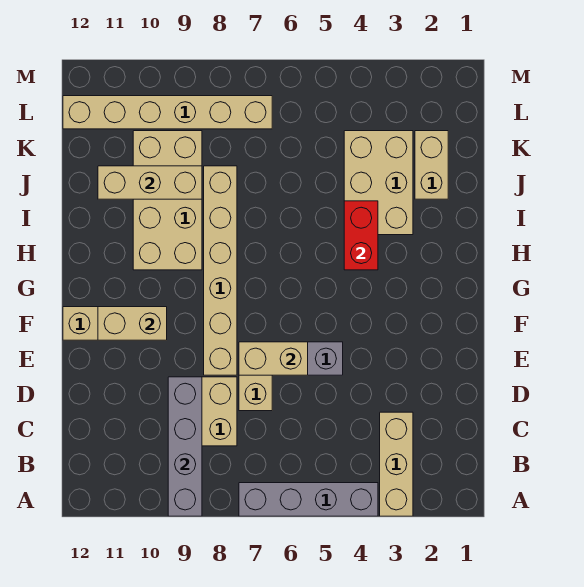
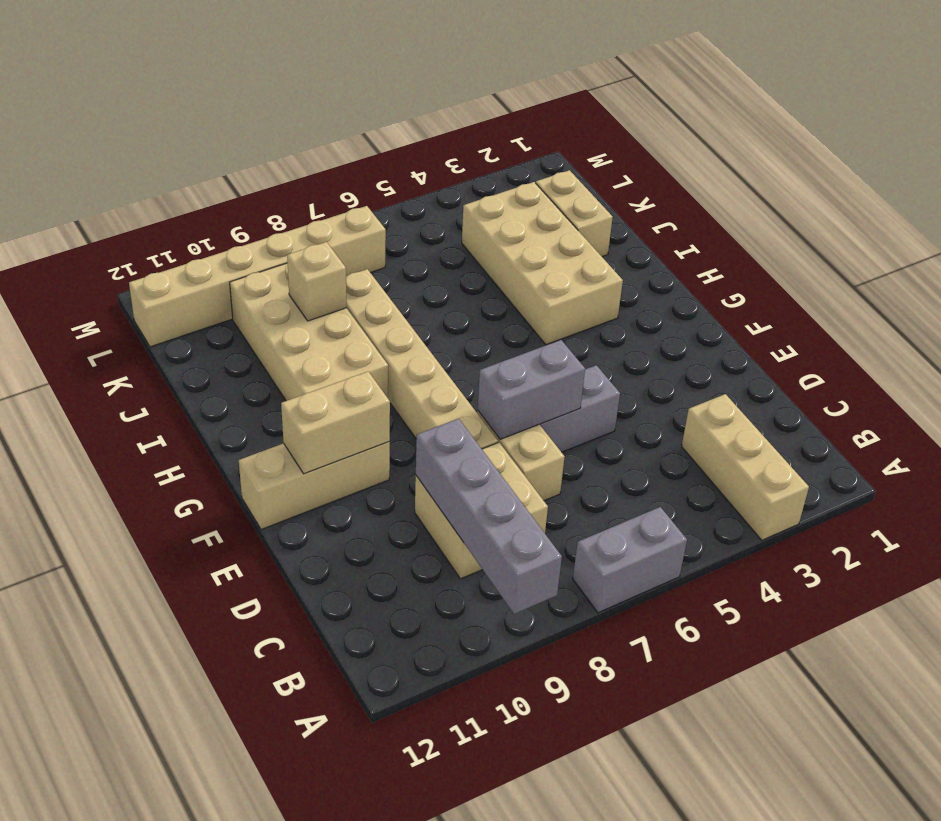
grey brick A4:A7 level 1 -> grey brick A6:A7 level 1
tan brick E6:E7 level 2 -> grey brick E6:E7 level 2
red brick H4:I4 level 2 -> none
tan brick I3:K4 level 1 -> tan brick H3:K4 level 1
tan brick J9:J11 level 2 -> tan brick J9 level 2

